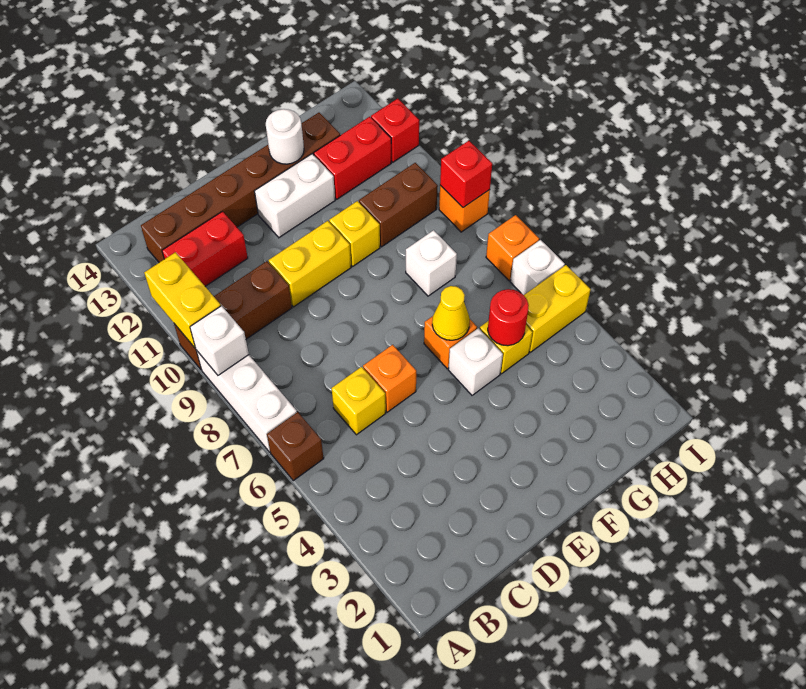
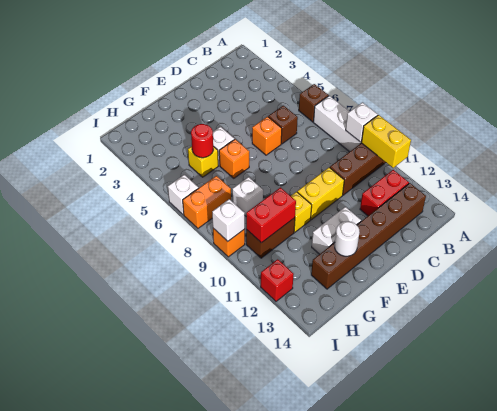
yellow brick C6 level 1 -> brown brick C6 level 1
yellow cone F6 level 2 -> none
red brick G12:H12 level 1 -> red brick G10:H10 level 2
yellow brick H5:I5 level 1 -> none
orange brick I7 level 1 -> orange brick H7:I7 level 1
red brick I9 level 2 -> white brick I9 level 2

